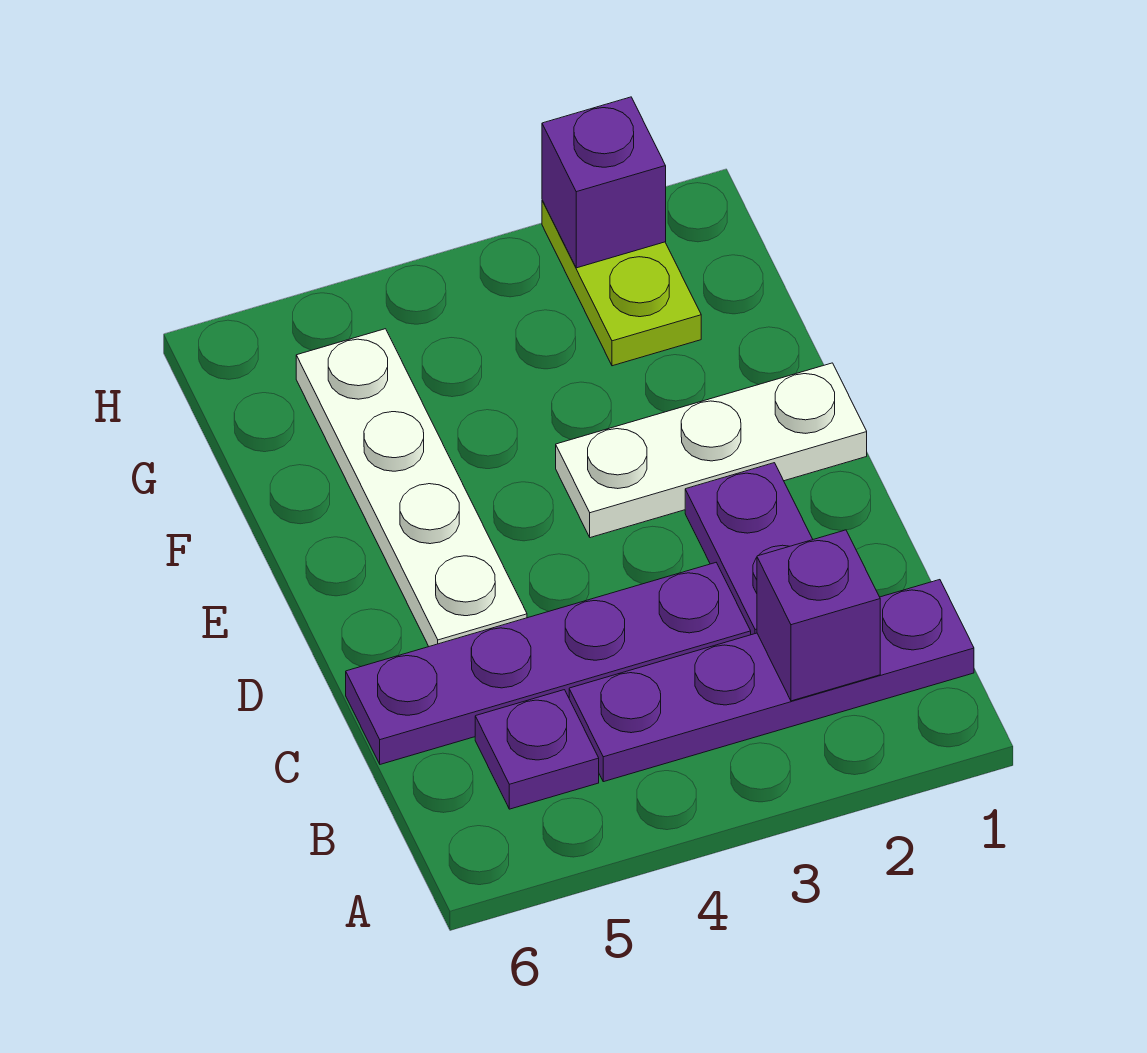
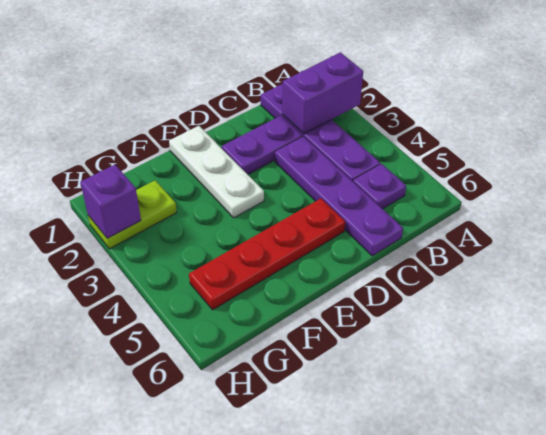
purple brick B2 level 2 -> purple brick A2:B2 level 2
white plate D5:G5 level 1 -> red plate D5:G5 level 1

